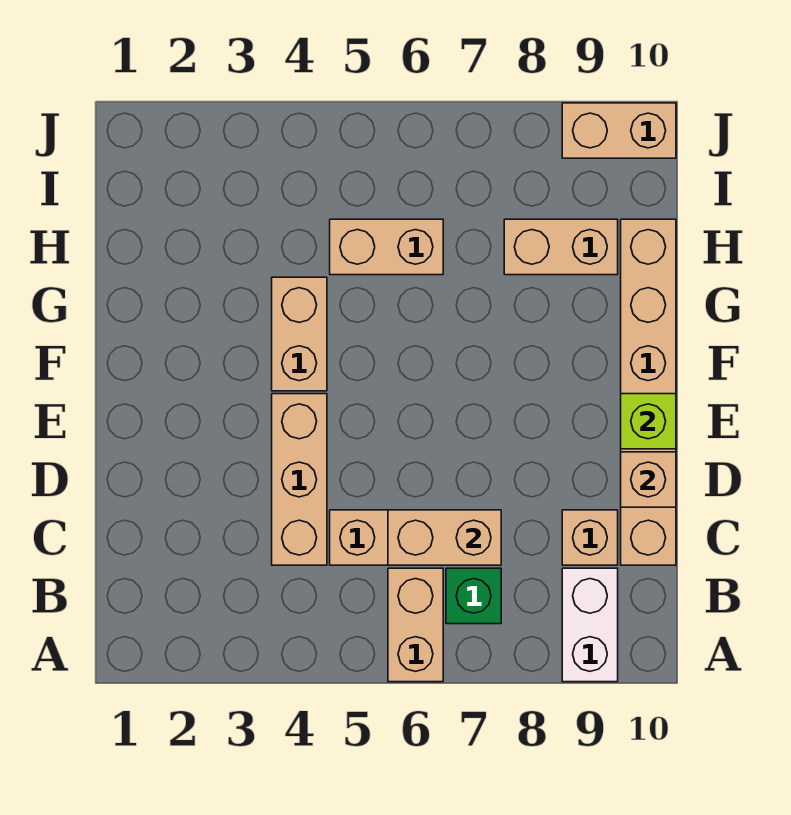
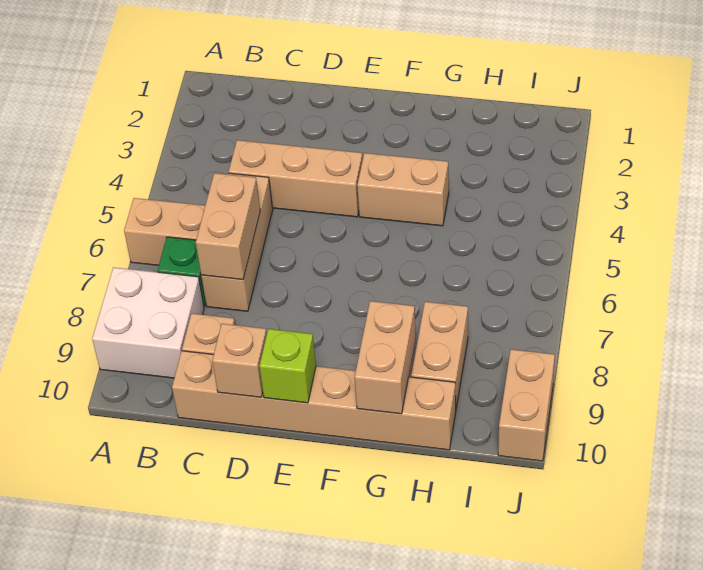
white brick A9:B9 level 1 -> white brick A8:B9 level 1
tan brick H5:H6 level 1 -> tan brick G9:G10 level 2

